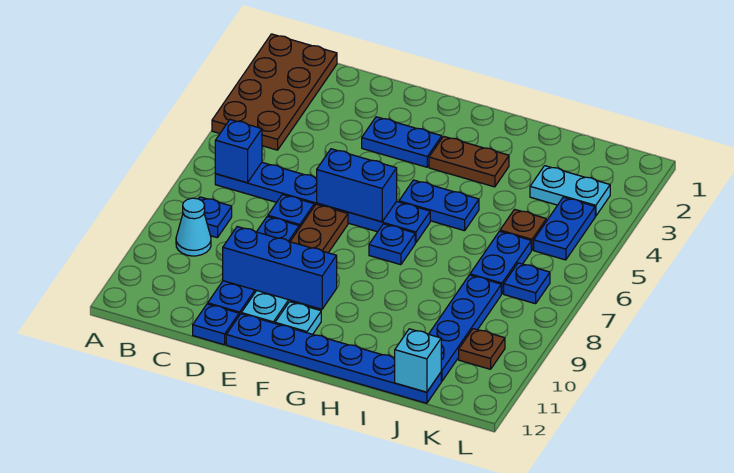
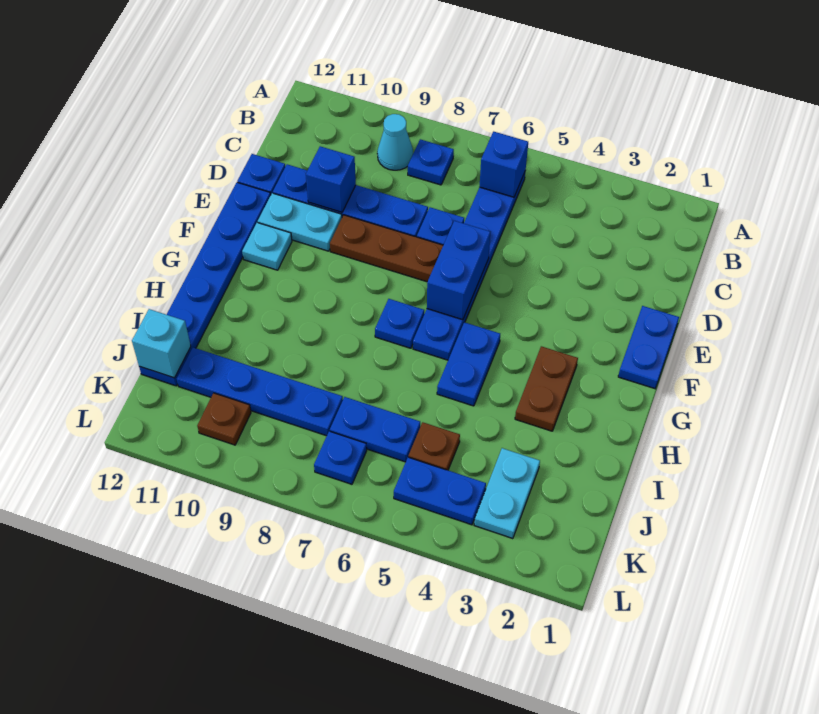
brown plate A1:B4 level 1 -> none
blue brick D10:F10 level 2 -> blue brick D10 level 2
blue plate E3:F3 level 1 -> blue plate E1:F1 level 1

